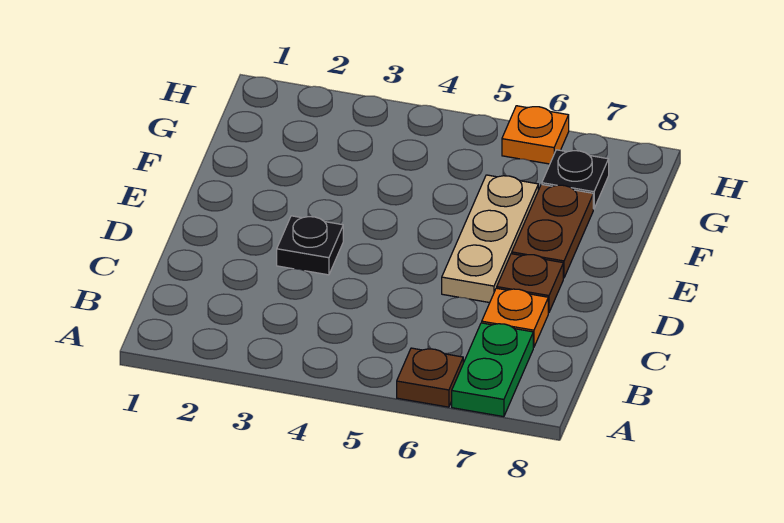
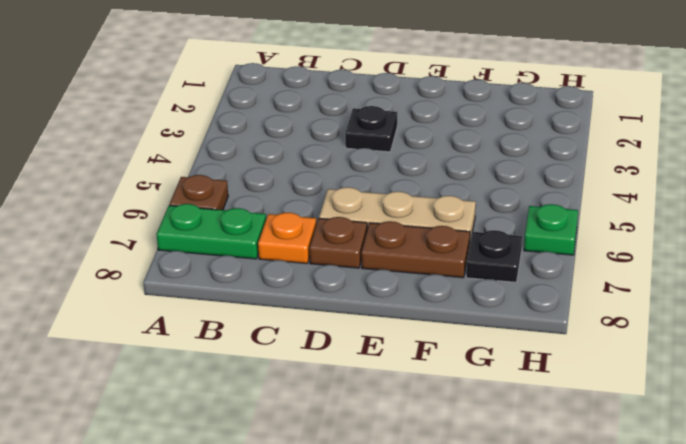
orange plate H6 level 1 -> green plate H6 level 1

